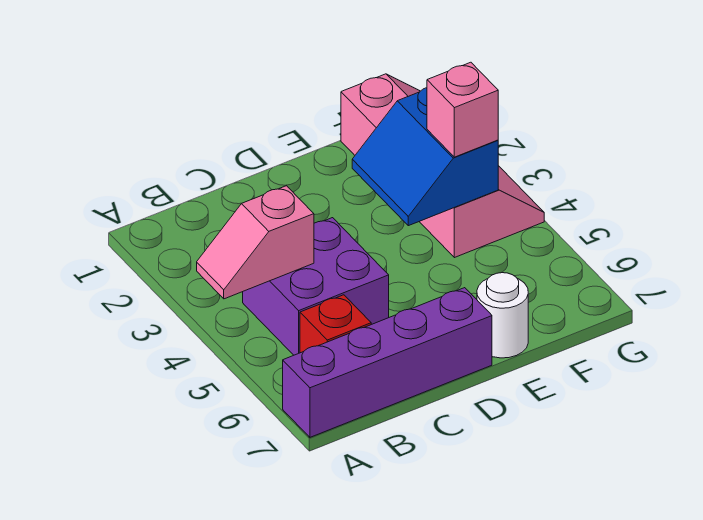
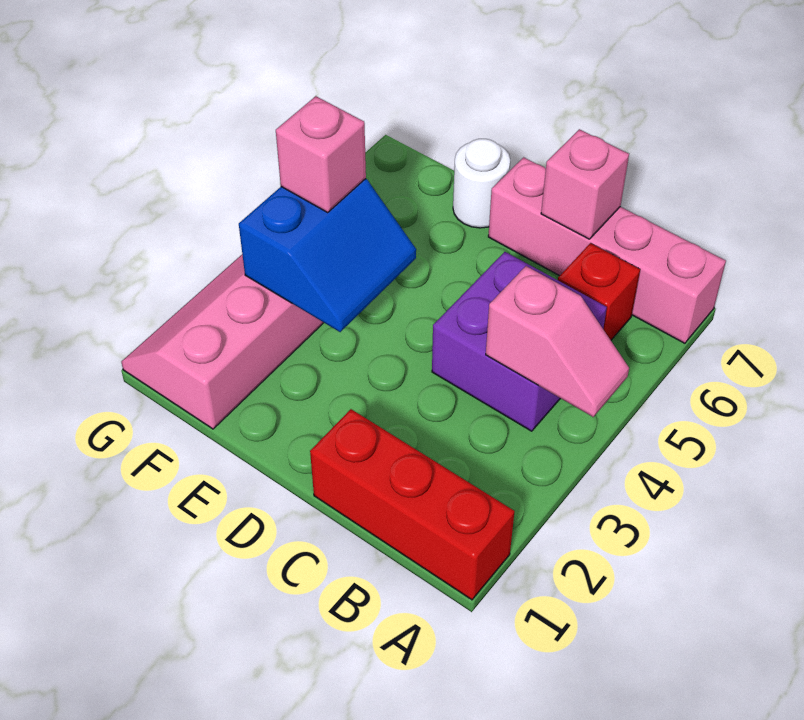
none -> red brick A1:C1 level 1
purple brick A7:D7 level 1 -> pink brick A7:D7 level 1
none -> pink brick C7 level 2

